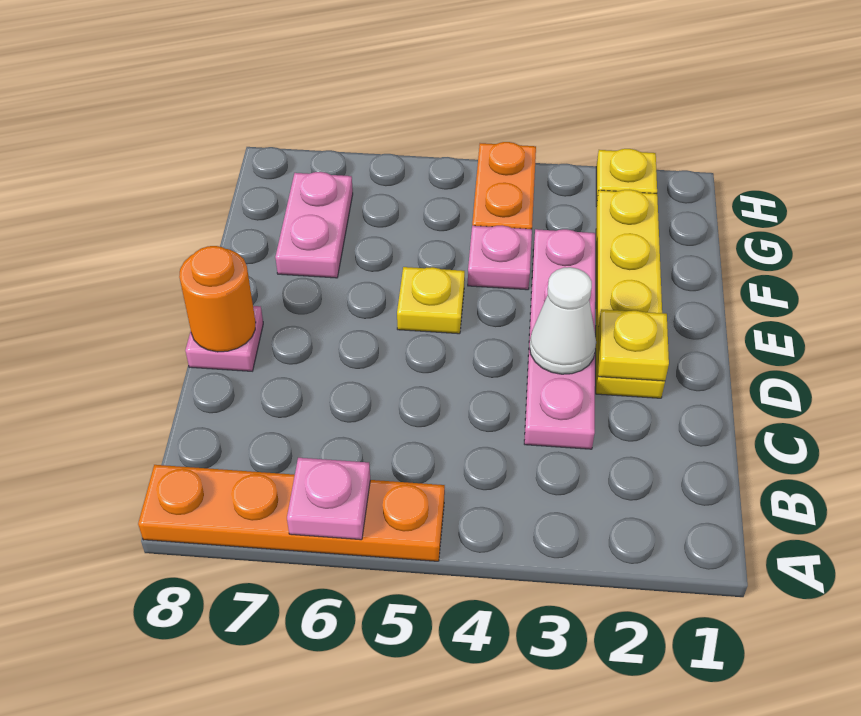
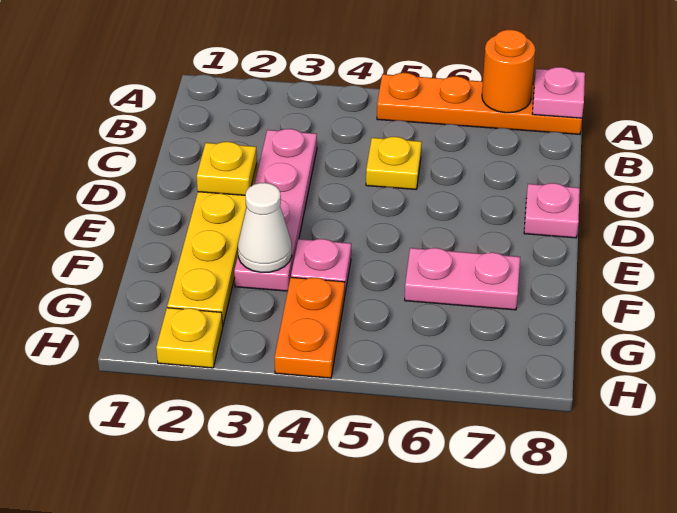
pink plate A6 level 2 -> pink plate A8 level 2
white cone D3 level 2 -> white cone F3 level 2
orange round brick D8 level 2 -> orange round brick A7 level 2
yellow plate E5 level 1 -> yellow plate C5 level 1
pink plate F7:G7 level 1 -> pink plate F6:F7 level 1

